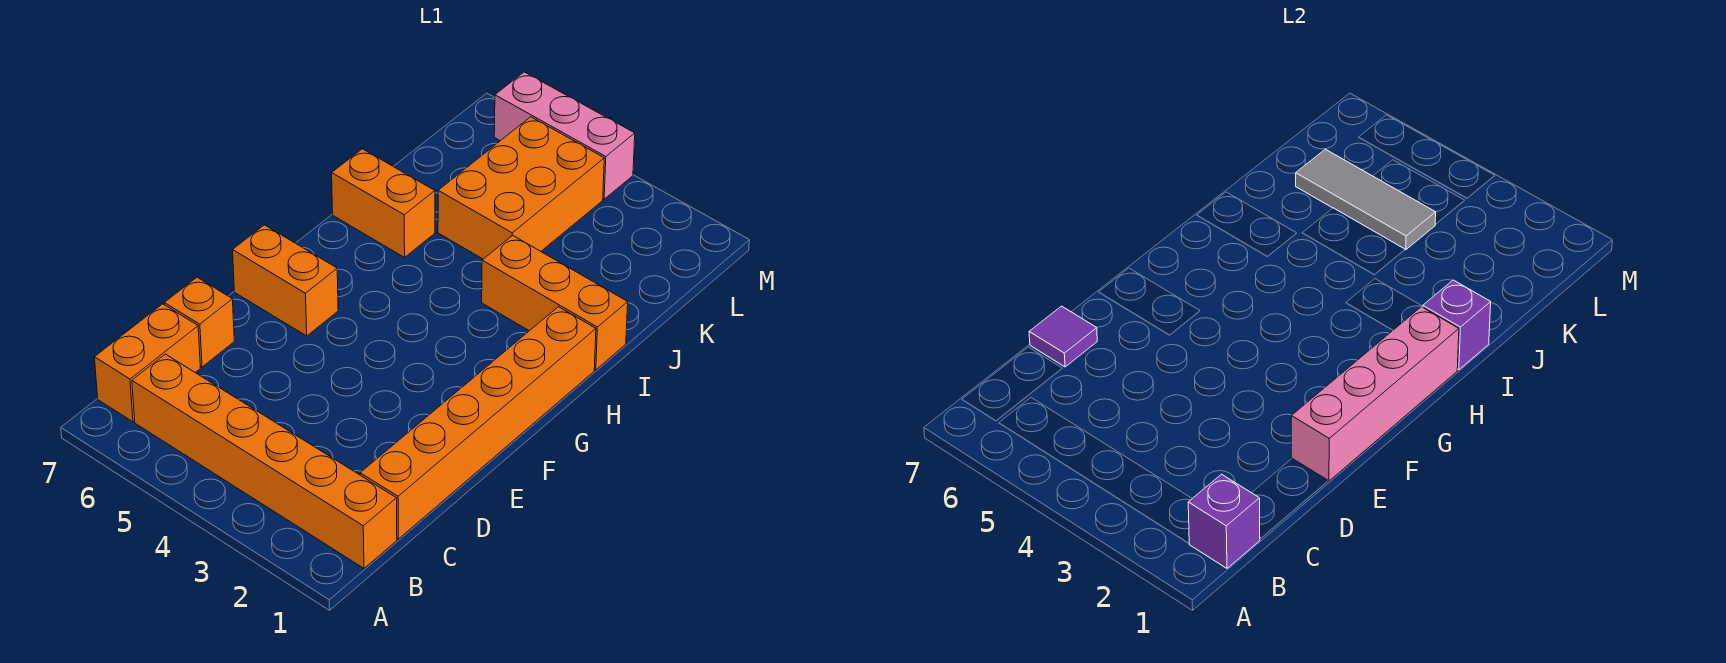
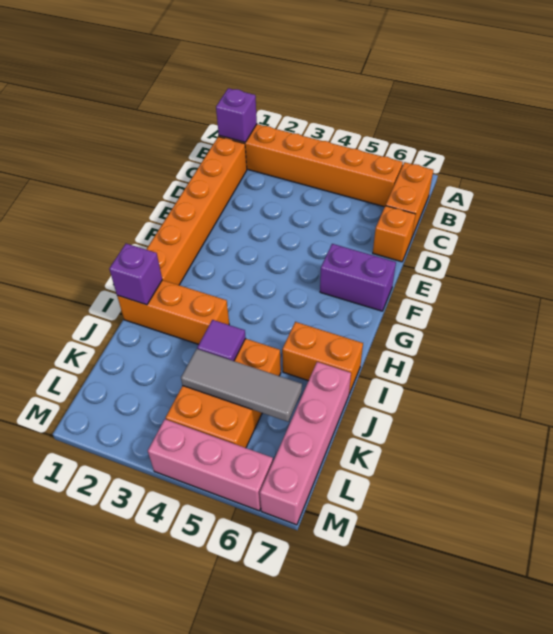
purple tile D7 level 2 -> purple tile J4 level 2
pink brick E1:H1 level 2 -> pink brick J7:M7 level 1
orange brick F6:F7 level 1 -> purple brick F6:F7 level 1

